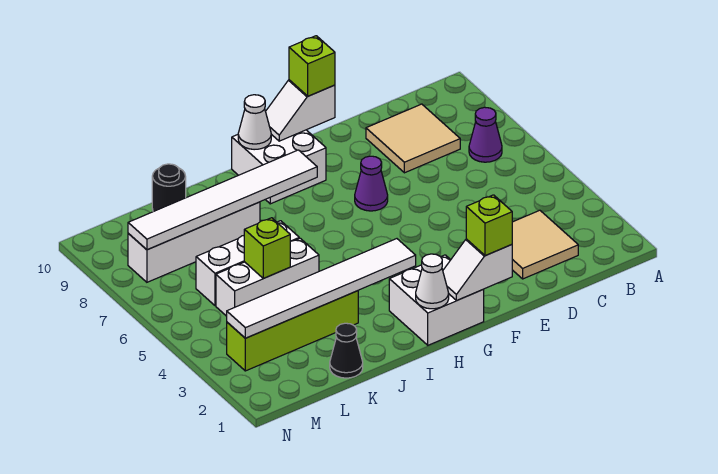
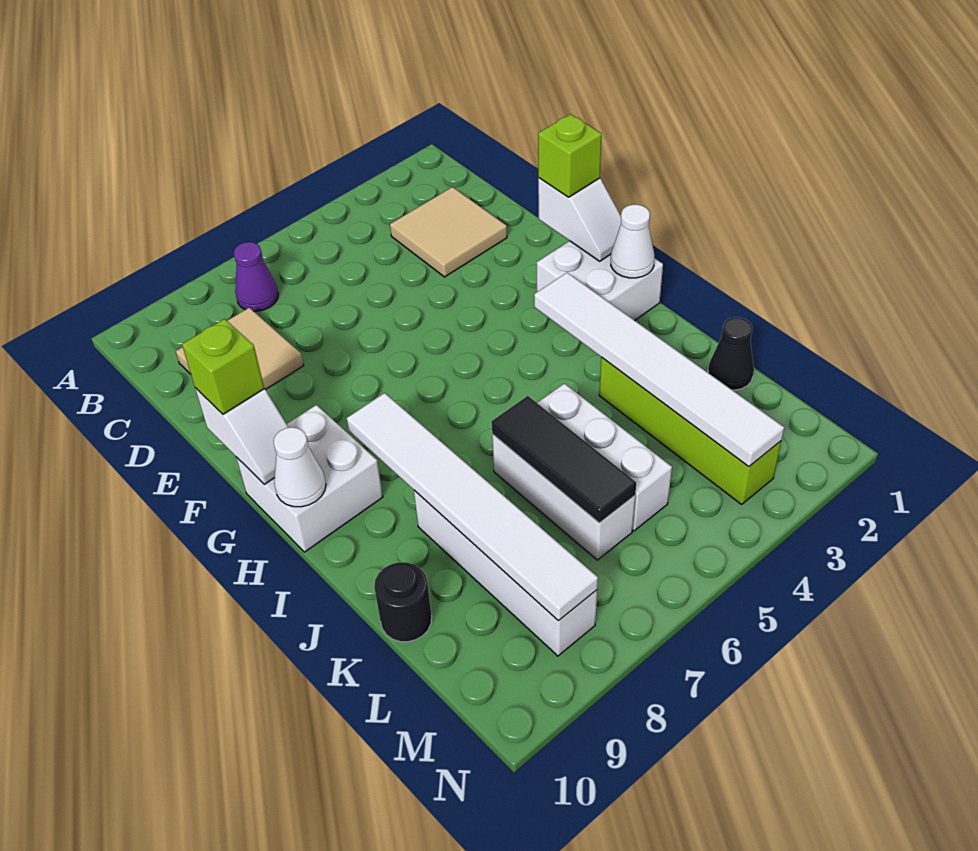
purple cone F7 level 1 -> none
none -> black tile J6:L6 level 2
lime brick K5 level 2 -> none

